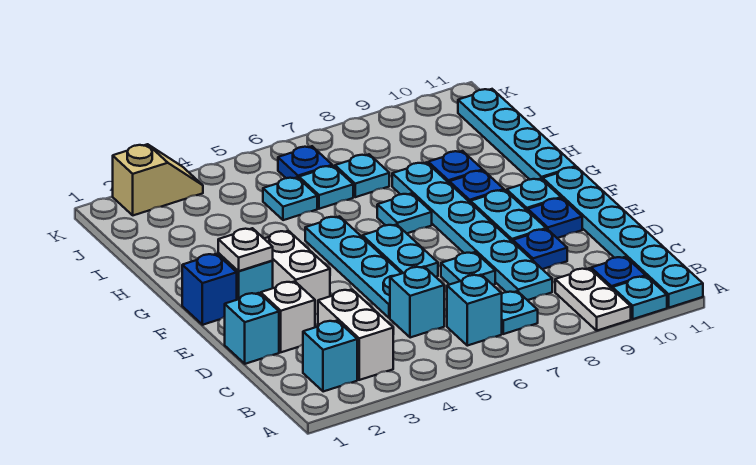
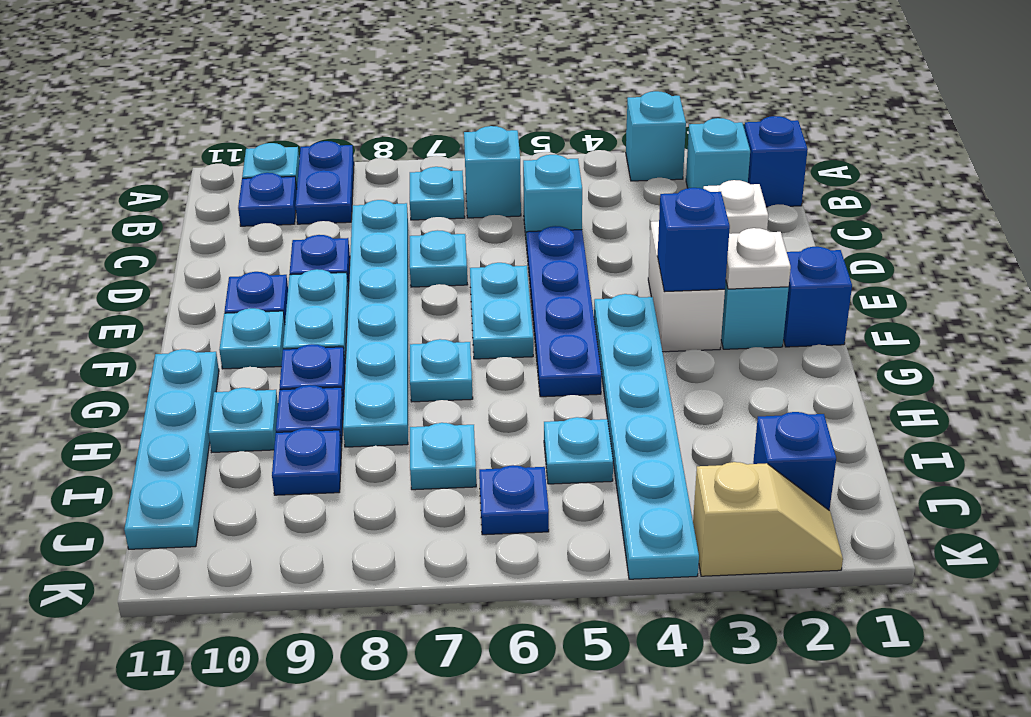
white plate A9:B9 level 1 -> blue plate A9:B9 level 1
cyan plate A11:F11 level 1 -> cyan plate F4:K4 level 1
none -> blue brick B1 level 1
white brick B3:C3 level 1 -> none
cyan brick D1 level 1 -> cyan brick A3 level 1
cyan plate D5:G5 level 1 -> blue plate D5:G5 level 1
none -> blue brick F3 level 2
cyan plate I6 level 1 -> cyan plate H10 level 1
none -> blue plate I9 level 1
none -> blue brick J2 level 1
tan slope K2:K3 level 1 top 2 -> tan slope K2:K3 level 1 top 3

